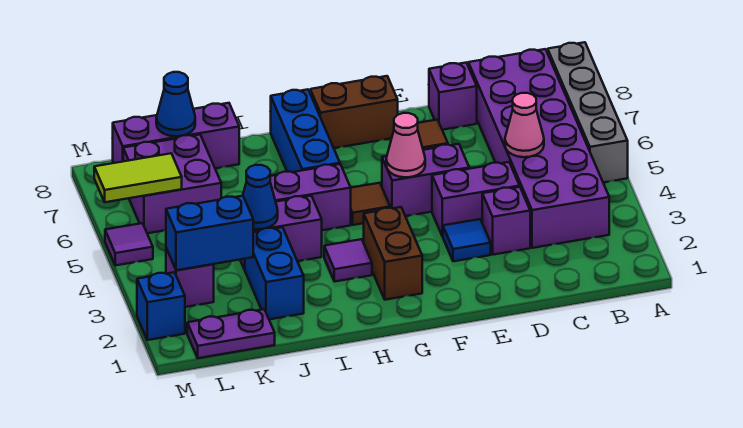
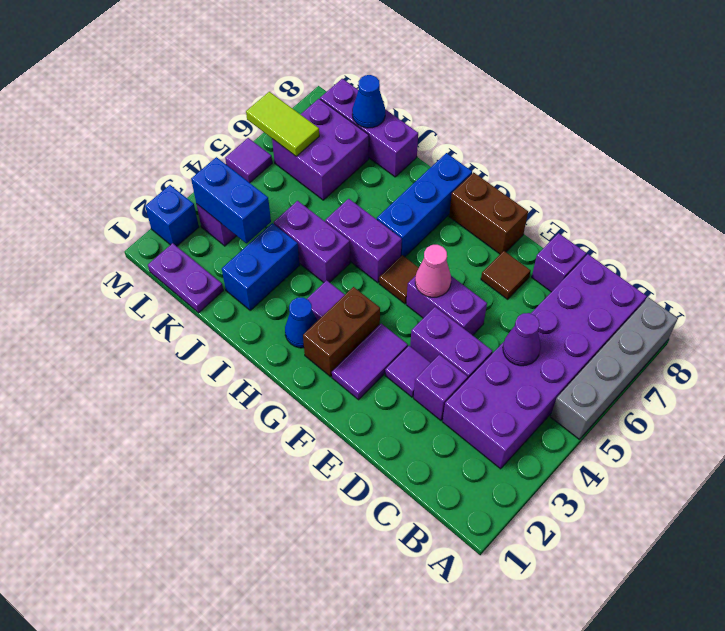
pink cone C5 level 2 -> purple cone C5 level 2
blue tile E3 level 1 -> purple tile E3 level 1
none -> purple tile F2:F3 level 1
blue cone J4 level 2 -> blue cone H2 level 1

